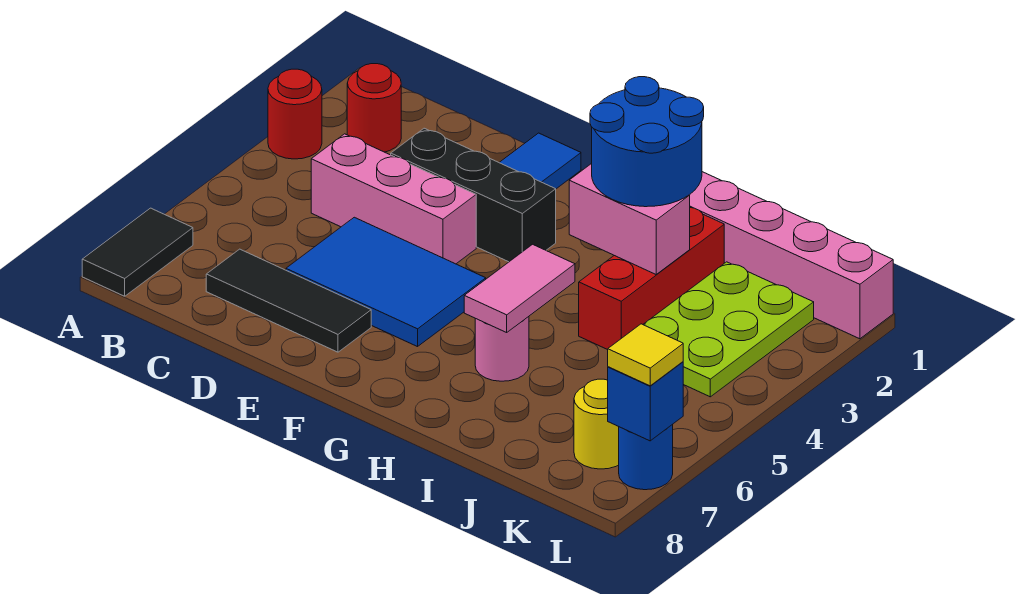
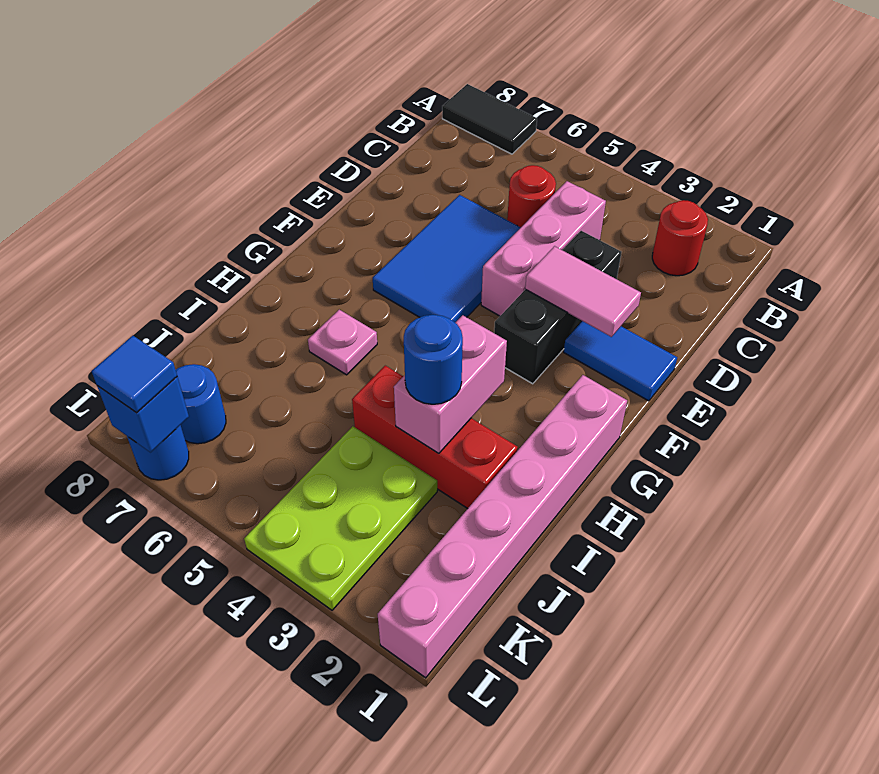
red round brick A3 level 1 -> red round brick C5 level 1
black tile C7:E7 level 1 -> none
blue round brick H2:I3 level 3 -> blue round brick I3 level 3
pink tile H5:H6 level 2 -> pink tile E2:E3 level 2
pink round brick H6 level 1 -> pink plate H6 level 1
lime plate J2:K4 level 1 -> lime plate J3:L4 level 1
yellow round brick K7 level 1 -> blue round brick K7 level 1
yellow tile L7 level 3 -> blue tile L7 level 3

